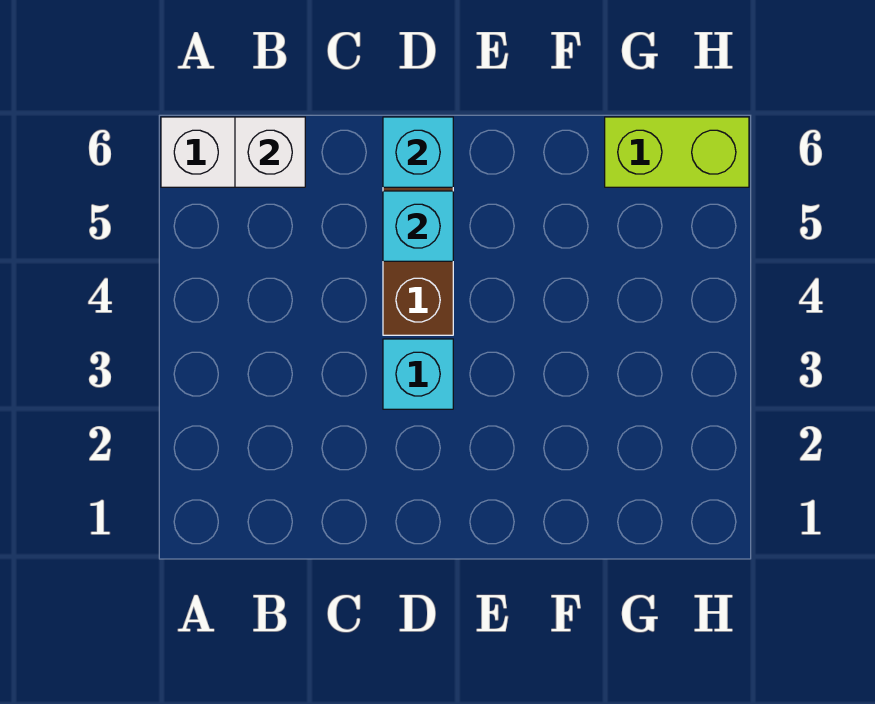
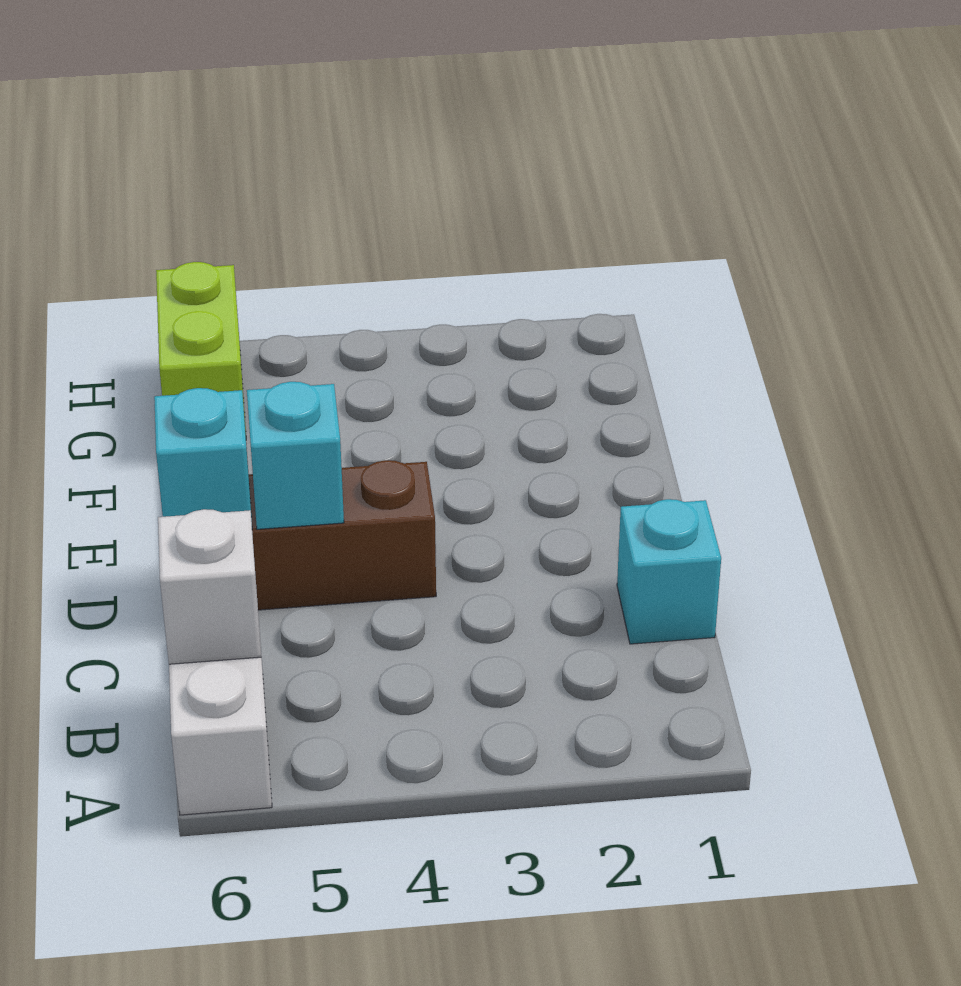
cyan brick D3 level 1 -> cyan brick C1 level 1

